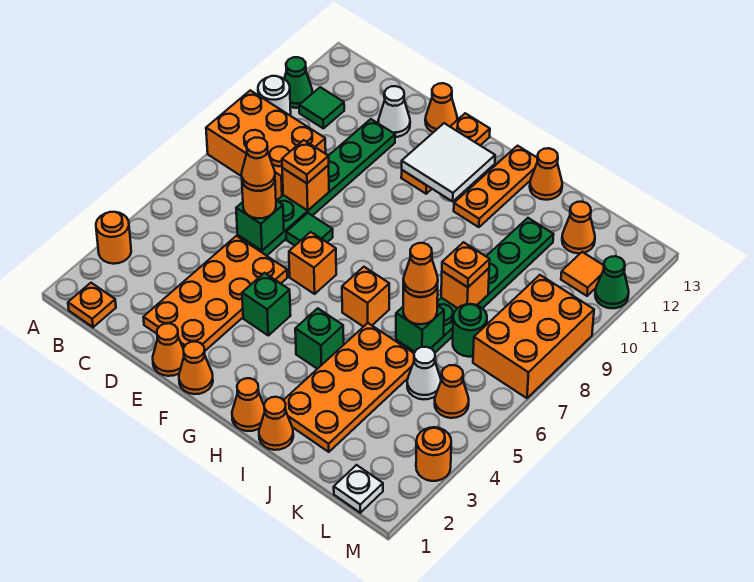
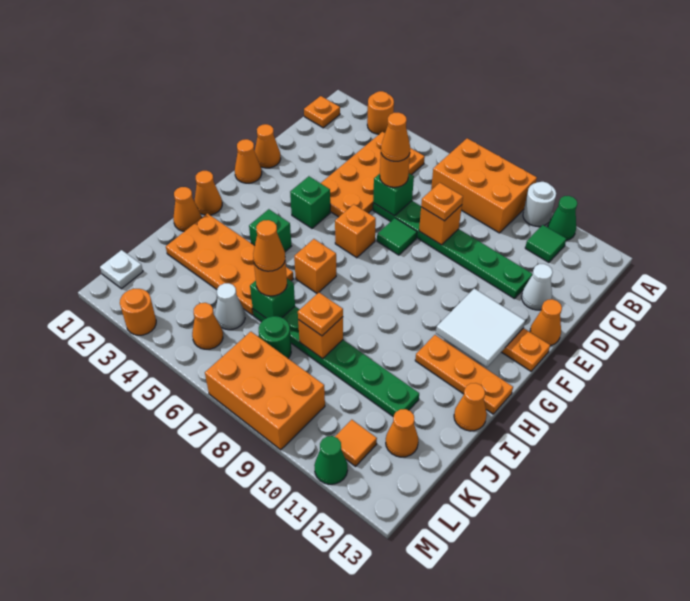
orange brick A8:C9 level 1 -> orange brick A7:B9 level 1
orange plate D2:E5 level 1 -> orange plate B4:E5 level 1

